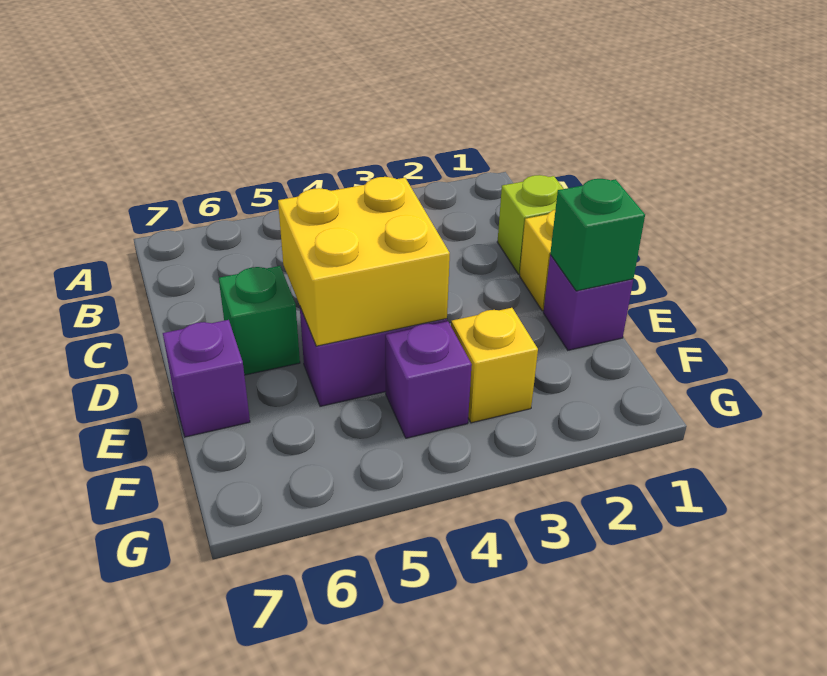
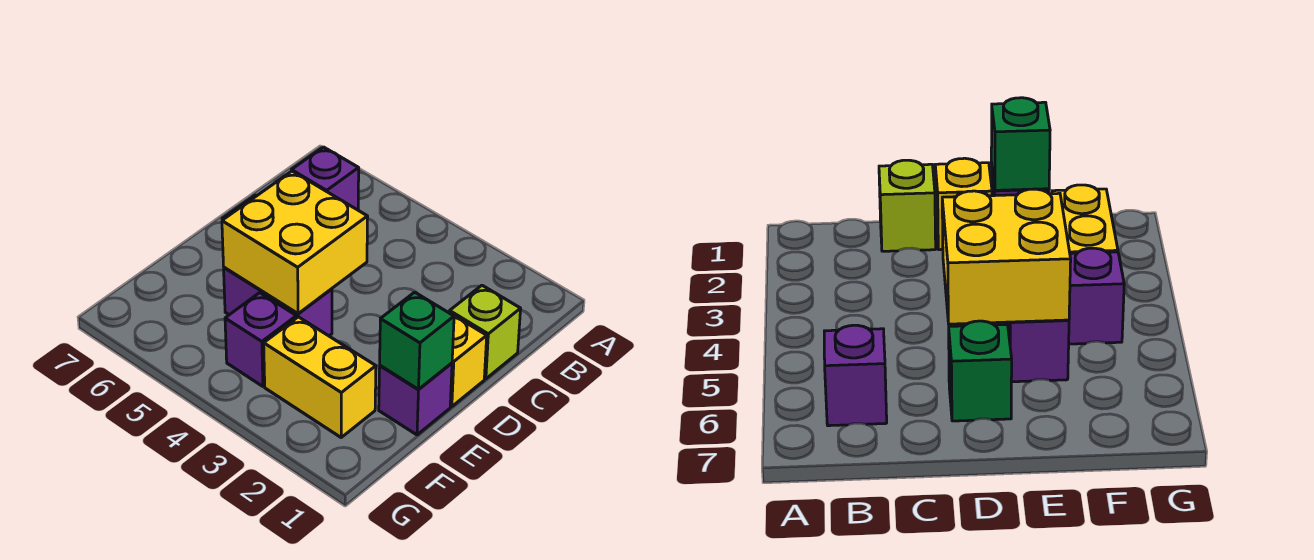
purple brick E7 level 1 -> purple brick B6 level 1
yellow brick F3 level 1 -> yellow brick F2:F3 level 1

